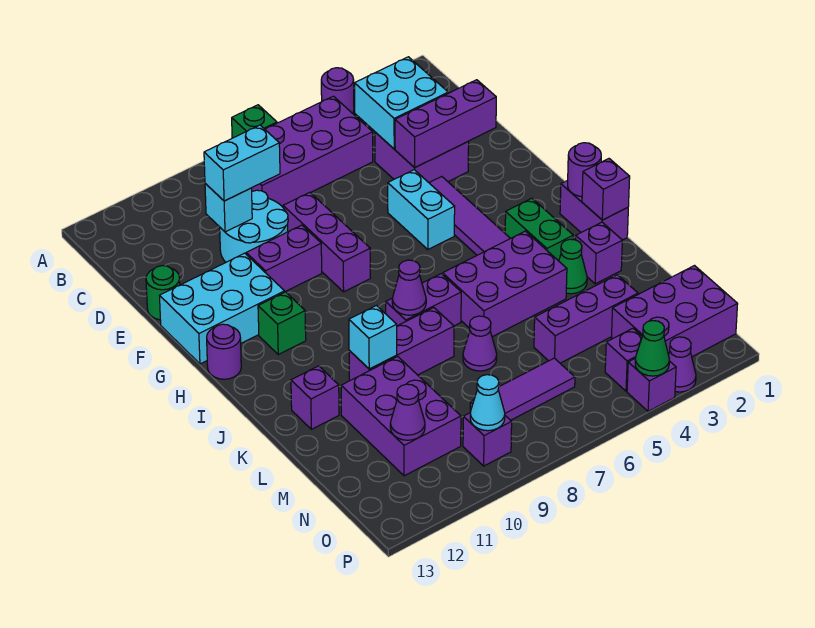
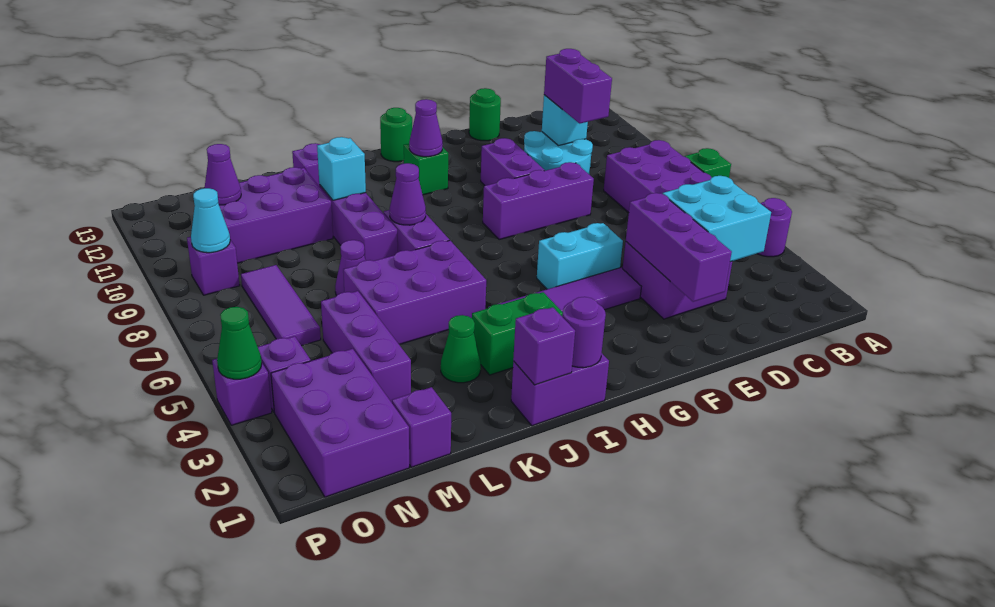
cyan brick D9:D10 level 3 -> purple brick D9:D10 level 3
cyan brick F11:G13 level 1 -> none
purple round brick H13 level 1 -> green round brick H13 level 1
purple brick J4:K6 level 1 -> purple brick J5:L6 level 1
purple brick K2 level 1 -> purple brick M1 level 1
purple cone P3 level 1 -> purple cone H11 level 2

